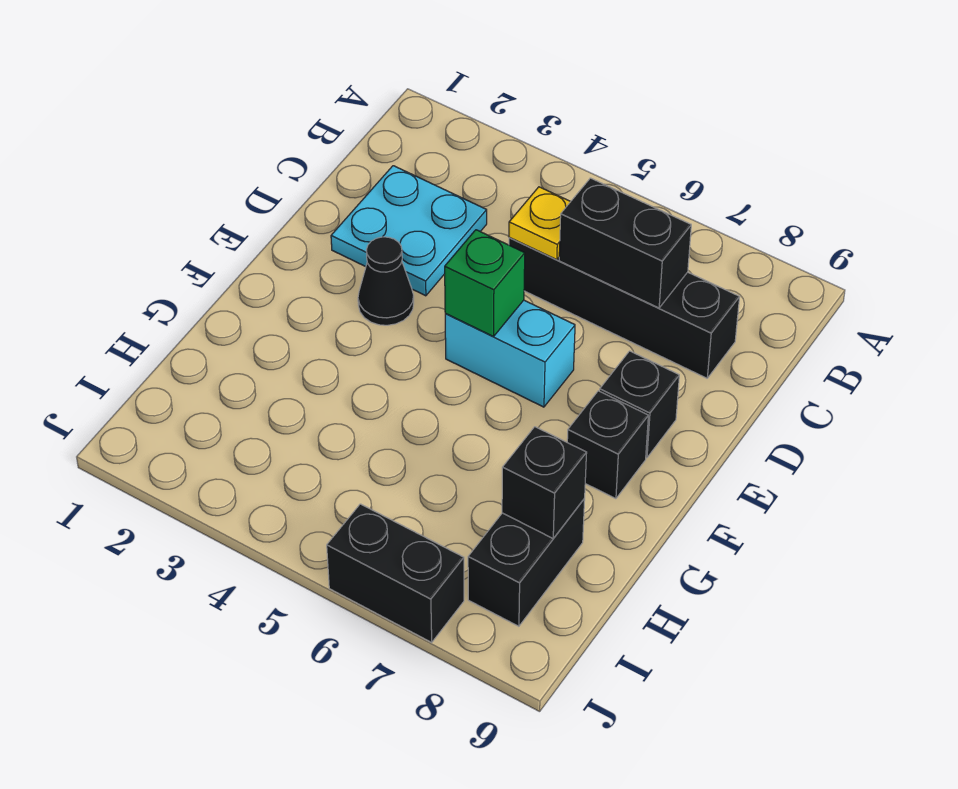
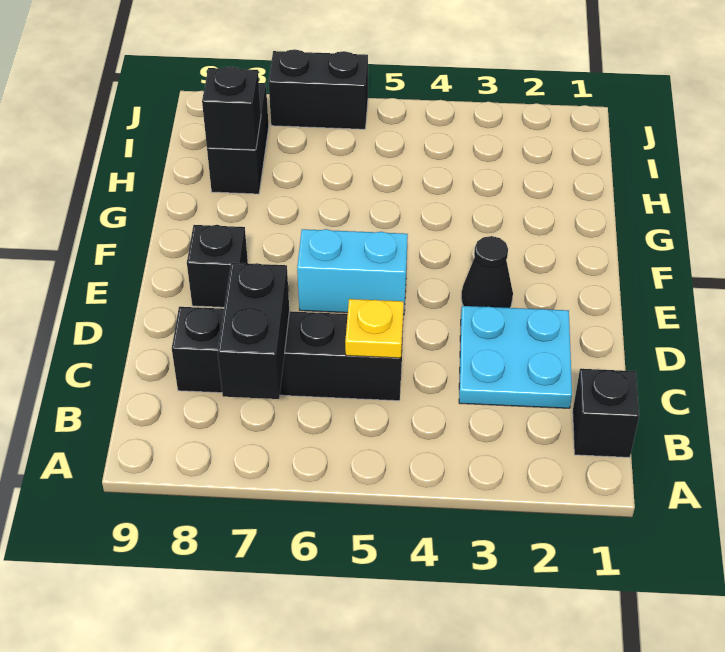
black brick C6:C7 level 2 -> black brick B7:C7 level 2
green brick E5 level 2 -> none
black brick F8 level 1 -> black brick B1 level 1

